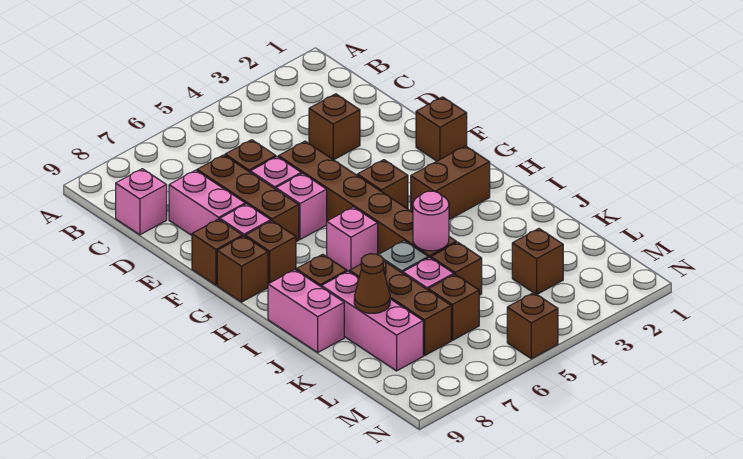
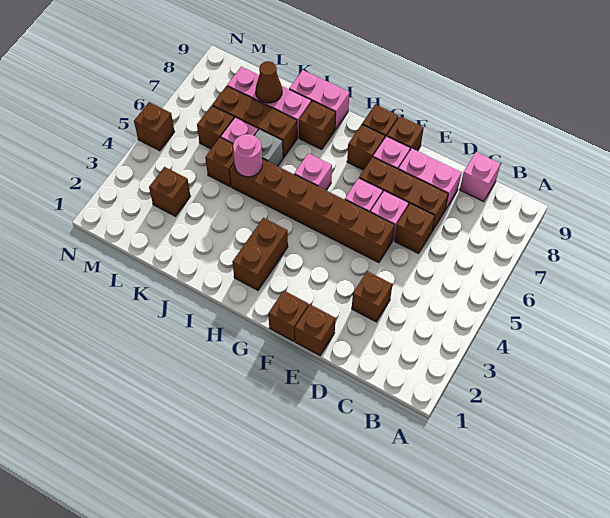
brown brick G4 level 1 -> brown brick E1 level 1

